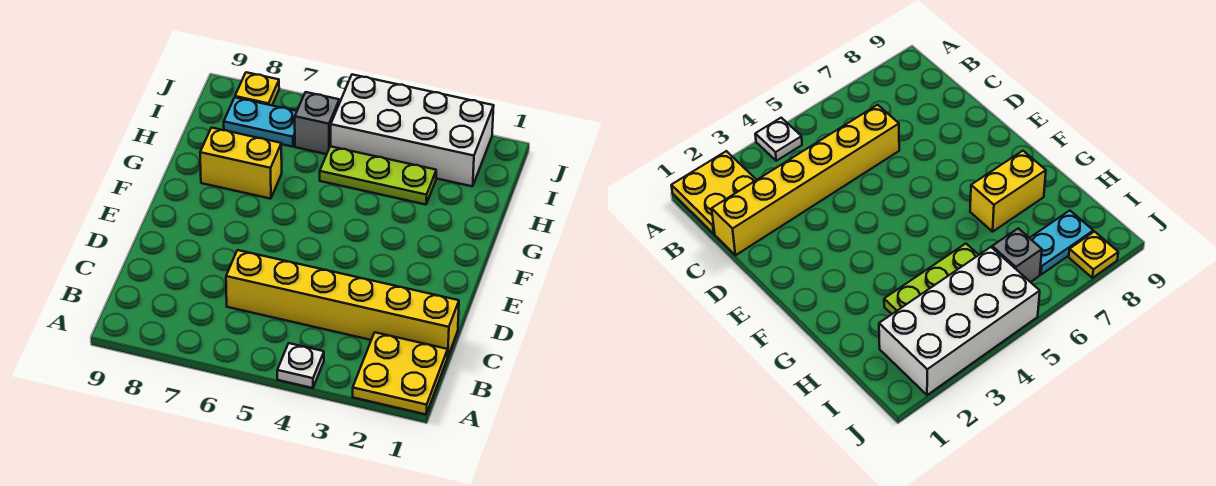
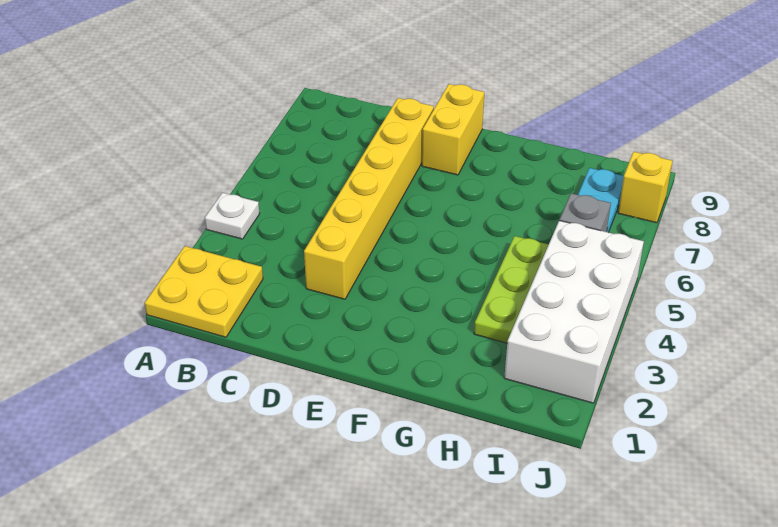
yellow brick C1:C6 level 1 -> yellow brick D3:D8 level 1
yellow brick G7:G8 level 1 -> yellow brick E8:E9 level 1
yellow plate J8 level 1 -> yellow brick J8 level 1

